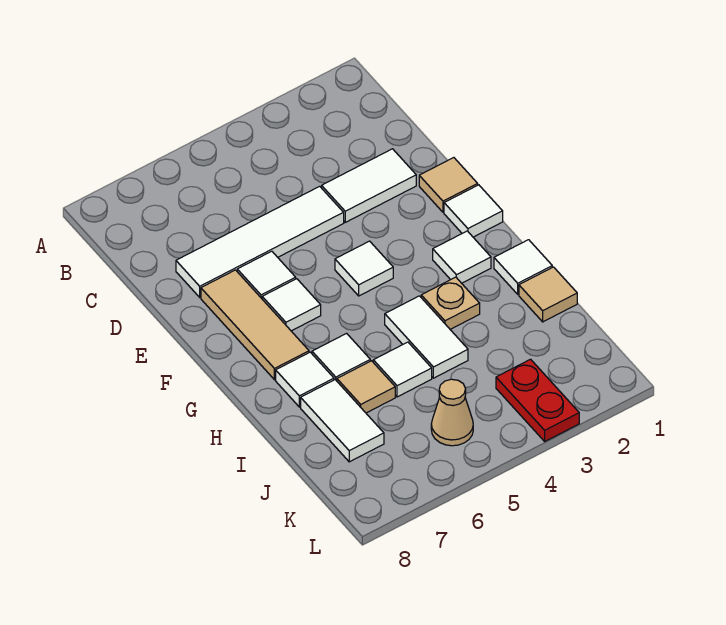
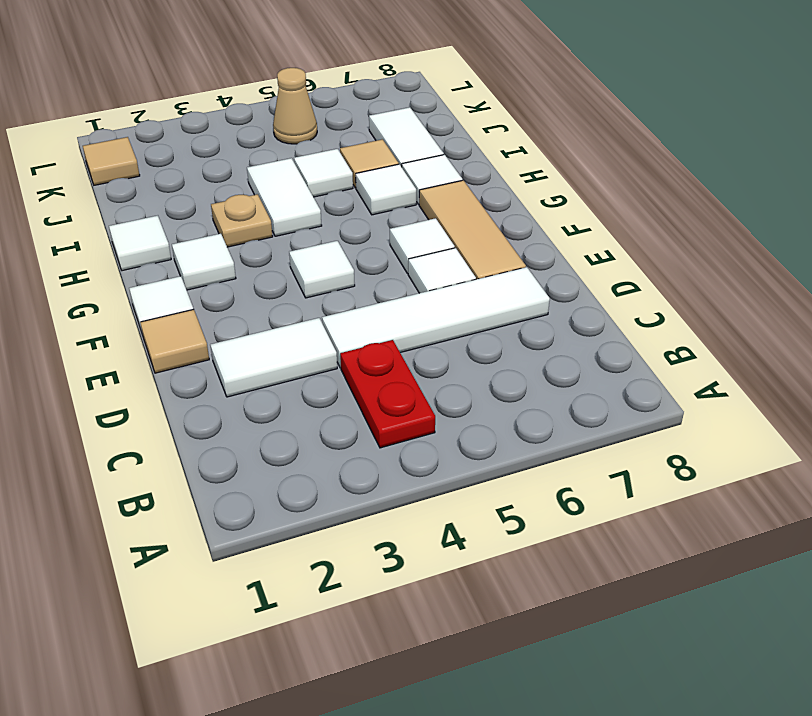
tan tile I1 level 1 -> tan tile K1 level 1
red plate K3:L3 level 1 -> red plate B4:C4 level 1

